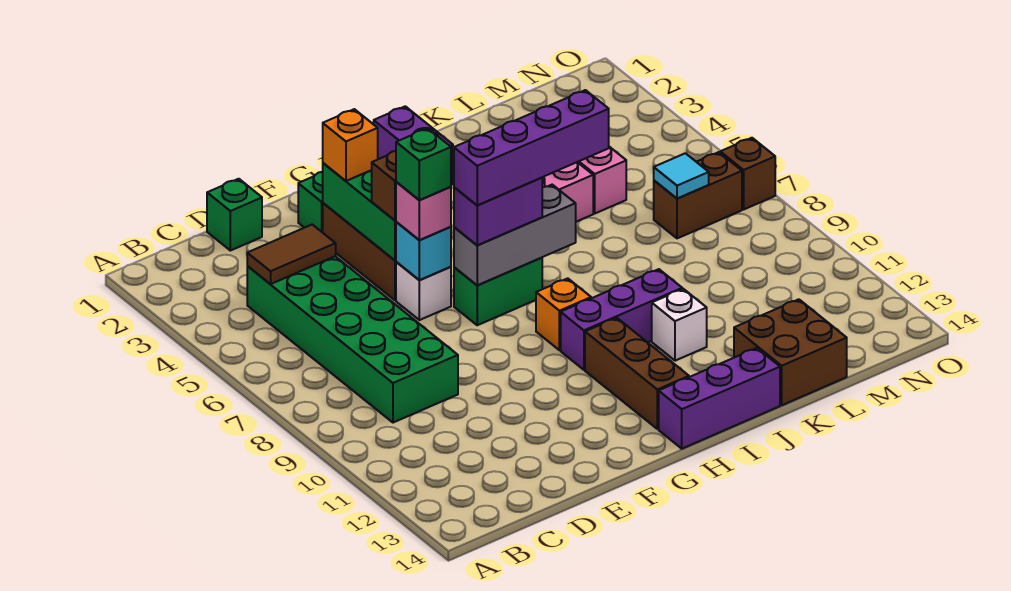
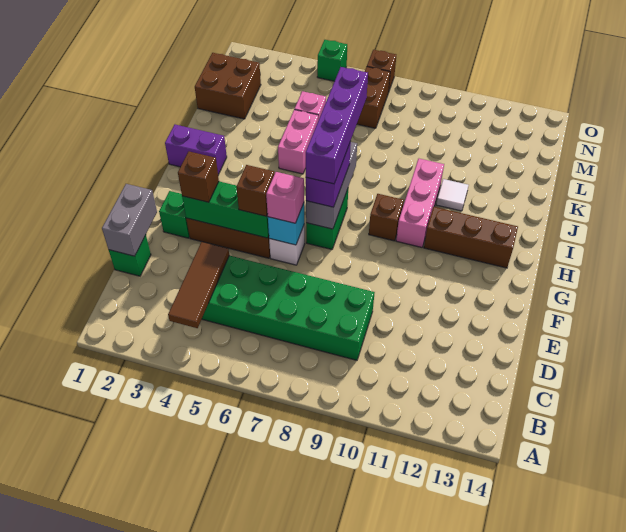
brown tile C4:D4 level 2 -> brown tile B4:D4 level 2
none -> grey brick D1:E1 level 2
orange brick F3 level 3 -> brown brick F3 level 3
green brick F6 level 4 -> green brick O5 level 1
orange brick H9 level 1 -> brown brick H9 level 1
purple brick H10:J10 level 1 -> pink brick H10:J10 level 1
purple brick H14:J14 level 1 -> none
white brick J11 level 1 -> white tile J11 level 1
brown brick K13:L14 level 1 -> brown brick L1:M2 level 1
cyan tile M7 level 2 -> none

